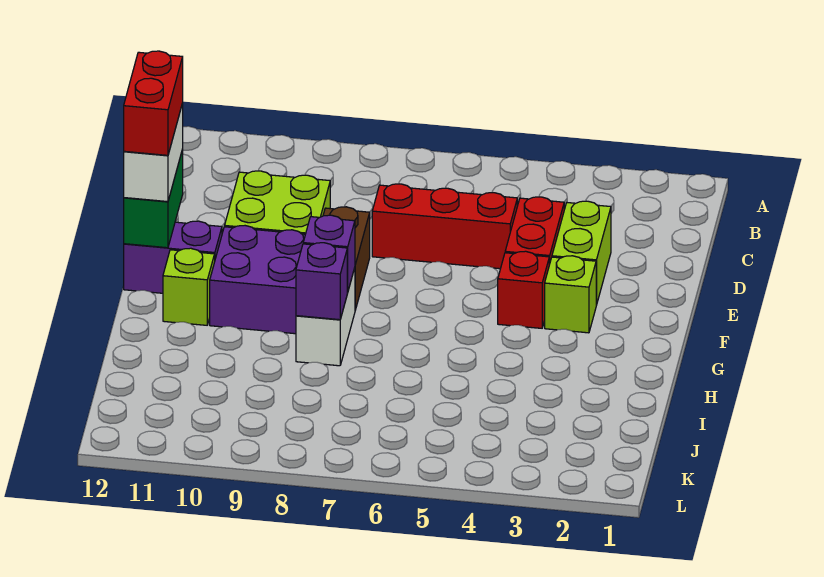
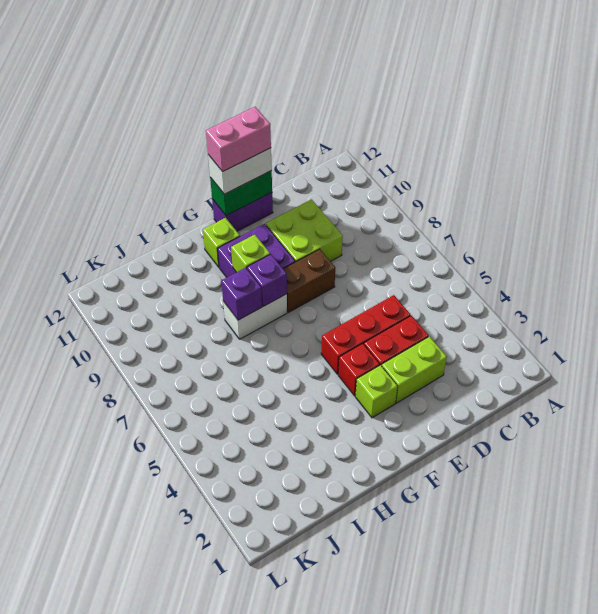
red brick D5:D7 level 1 -> red brick D5:F5 level 1
red brick E12:F12 level 4 -> pink brick E12:F12 level 4
purple brick F11:F12 level 1 -> purple brick E12:F12 level 1
none -> lime brick G9 level 2

